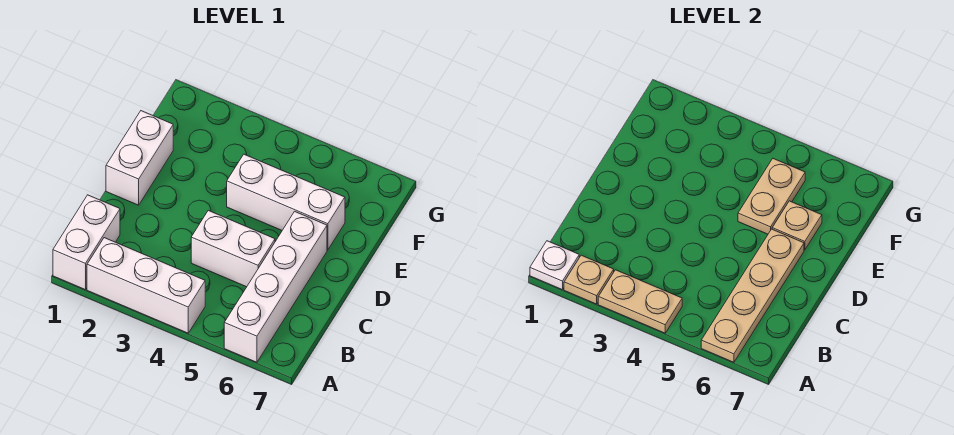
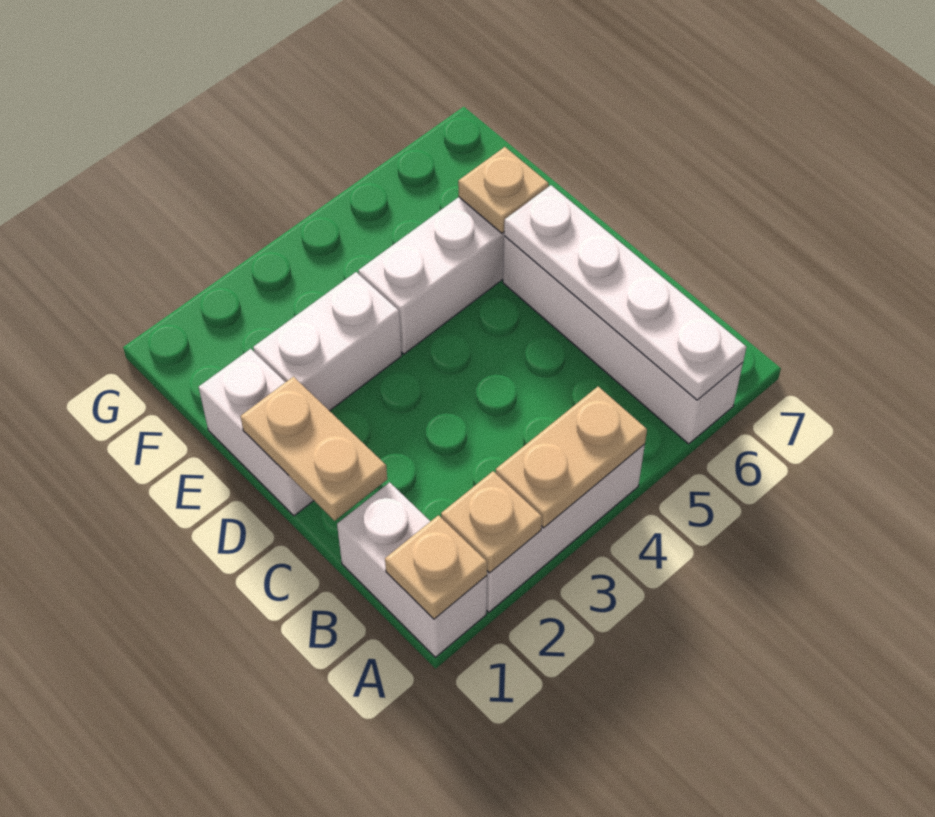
white plate A1 level 2 -> tan plate A1 level 2
tan plate A6:D6 level 2 -> white plate A6:D6 level 2
white brick C4:C5 level 1 -> white brick E2:E3 level 1
tan plate E5:F5 level 2 -> tan plate C1:D1 level 2

